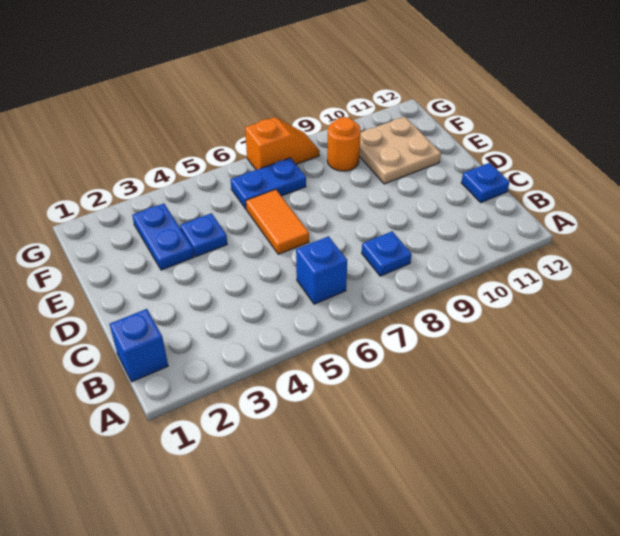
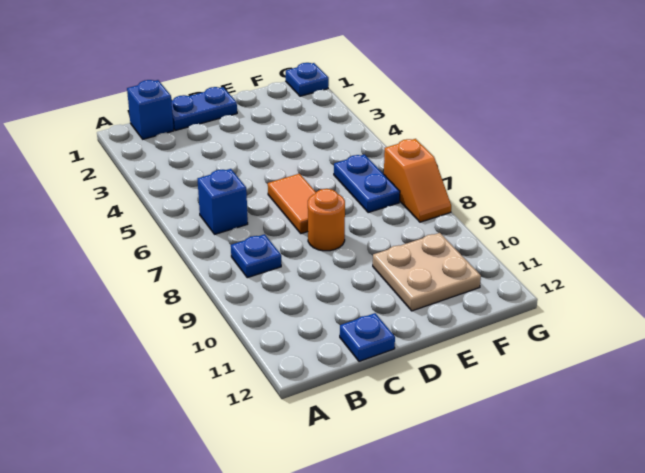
orange tile D6:E6 level 1 -> orange tile D6:D7 level 1
blue plate E3:F3 level 1 -> blue plate C1:D1 level 1
blue plate E4 level 1 -> blue plate G1 level 1
orange round brick F9 level 1 -> orange round brick D8 level 1

